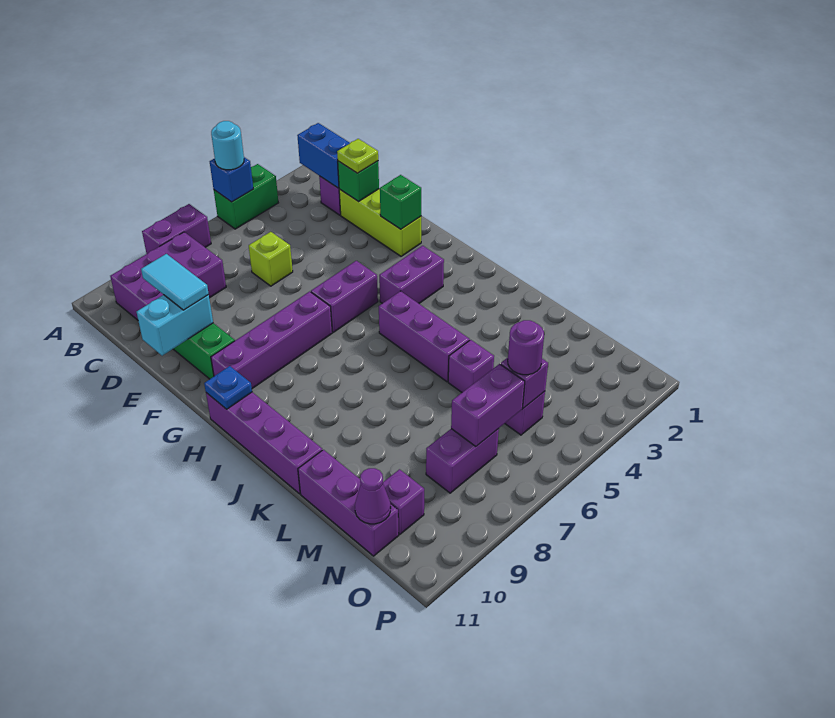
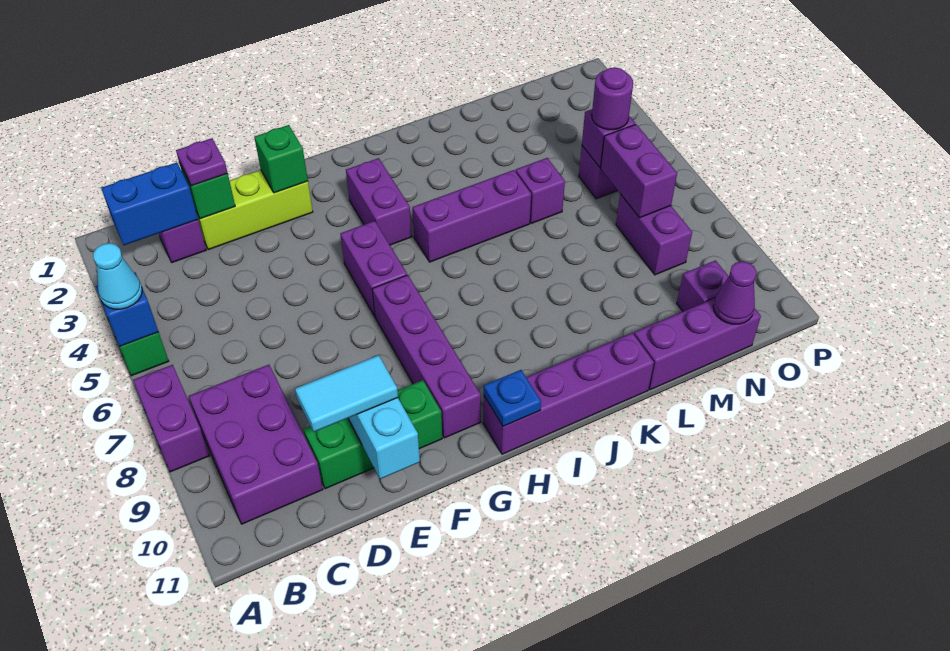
cyan round brick A5 level 3 -> cyan cone A5 level 3
lime plate D2 level 3 -> purple plate D2 level 3
lime brick D6 level 1 -> none

